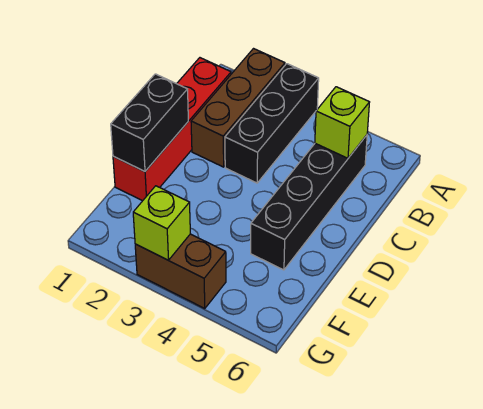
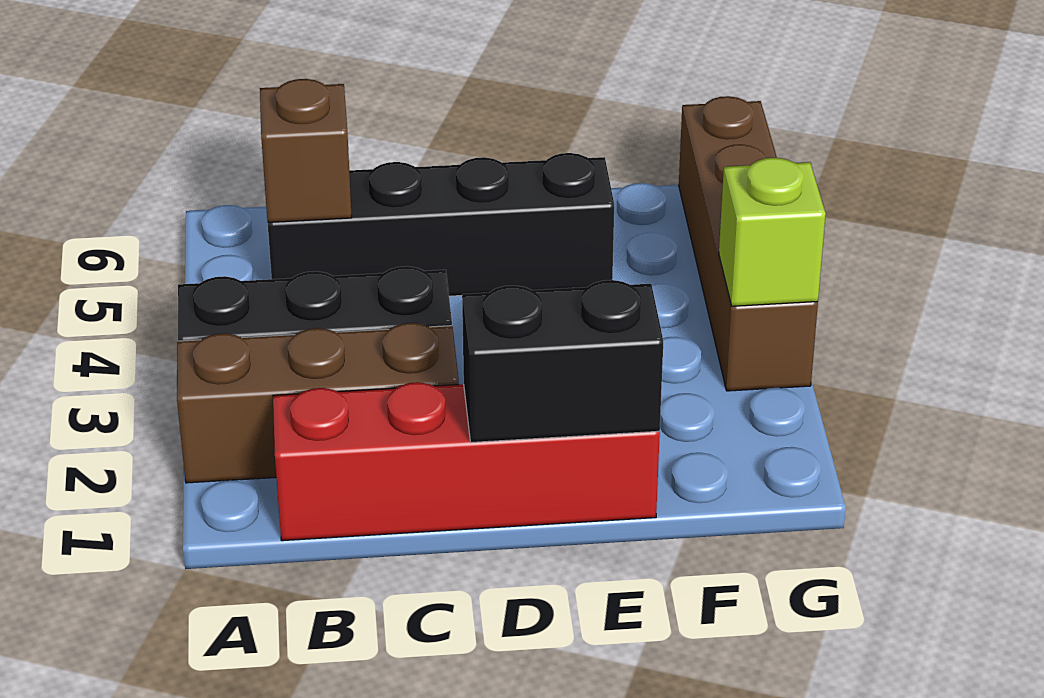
lime brick B5 level 2 -> brown brick B5 level 2
brown brick G3:G4 level 1 -> brown brick G3:G6 level 1

